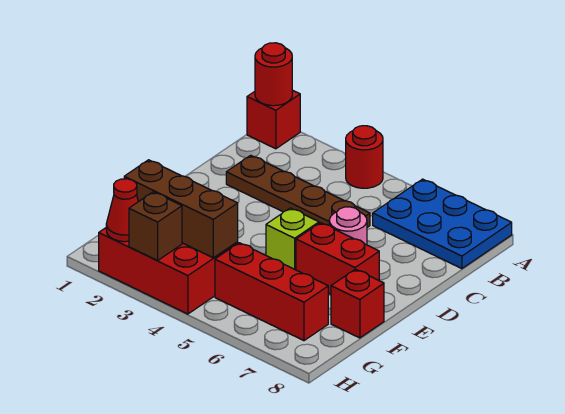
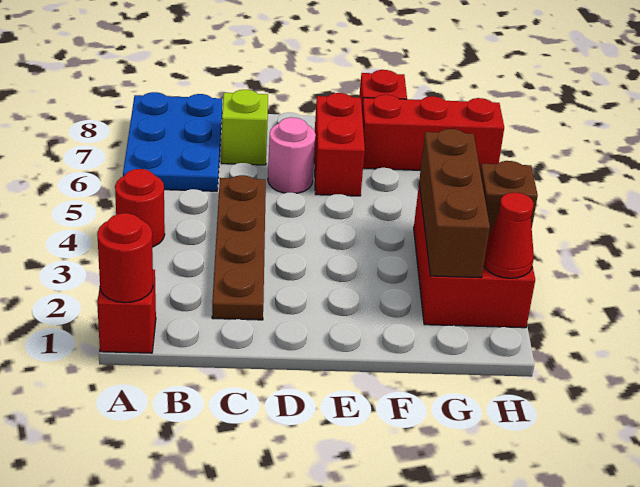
lime brick E5 level 1 -> lime brick C7 level 1
red brick G5:G7 level 1 -> red brick F7:H7 level 1

